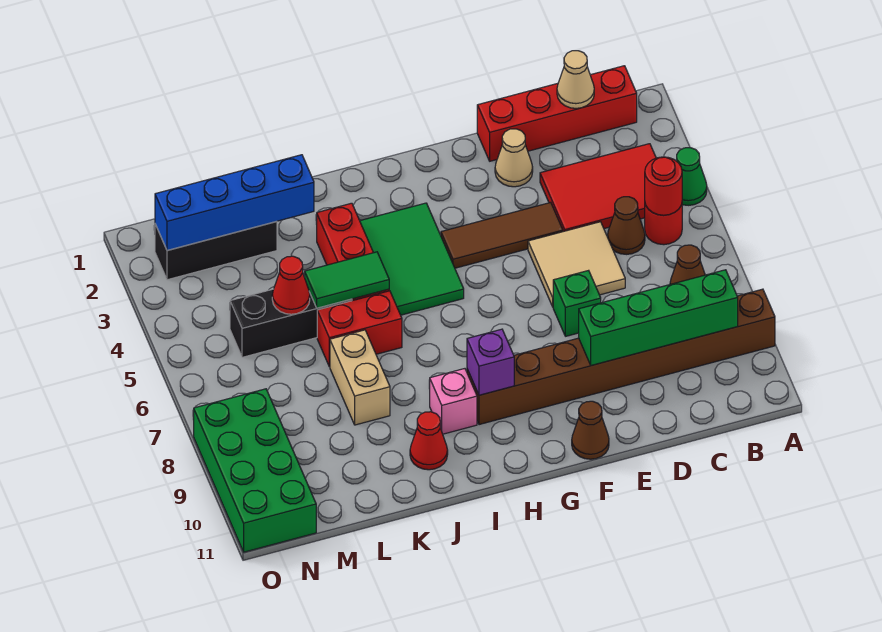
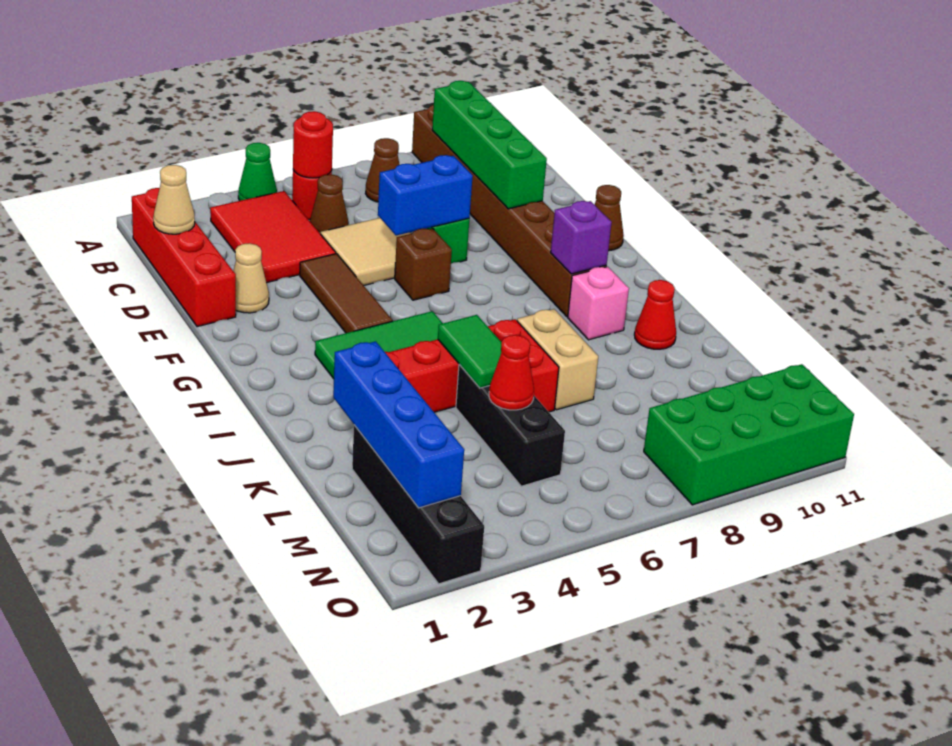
none -> blue brick E6:E7 level 2
none -> brown brick F6 level 1
tan brick K7:K8 level 1 -> tan brick J7:K7 level 1
black brick L2:N2 level 1 -> black brick L2:O2 level 1

